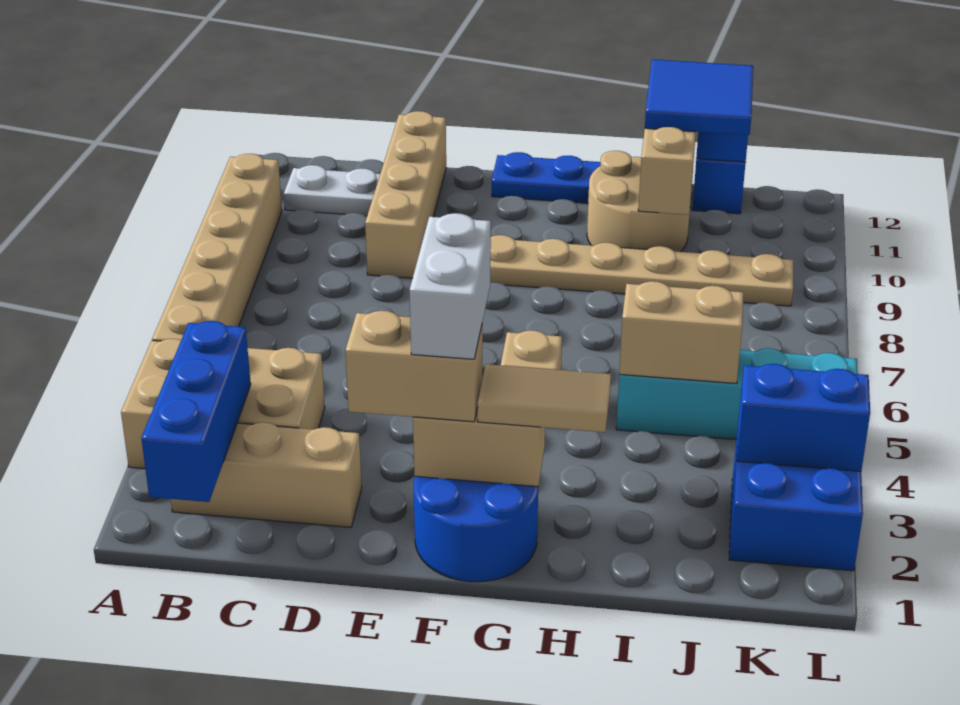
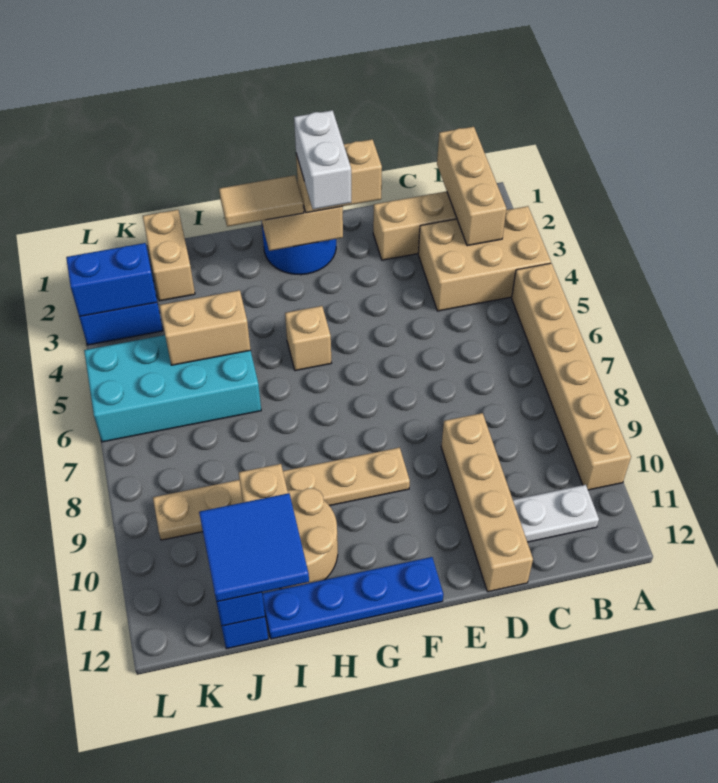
blue brick B1:B3 level 2 -> tan brick B1:B3 level 2
cyan brick I5:L5 level 1 -> cyan brick I5:L6 level 1
none -> tan brick J1:J2 level 1

